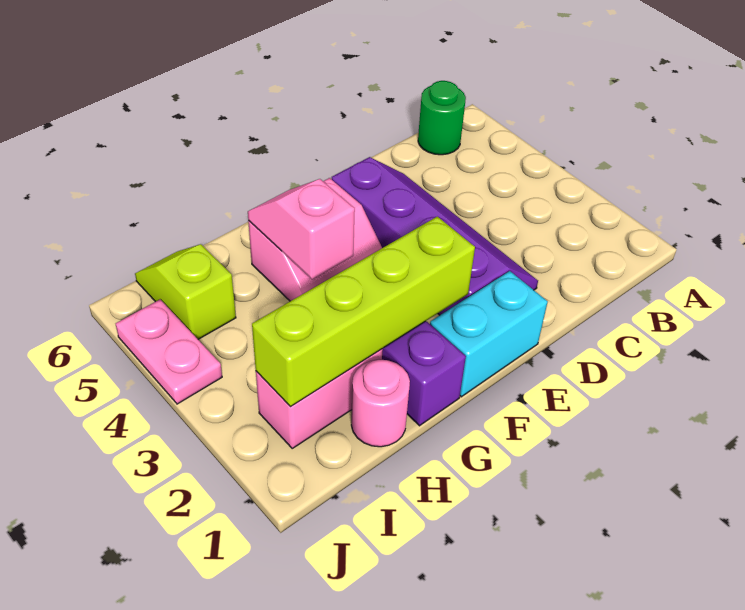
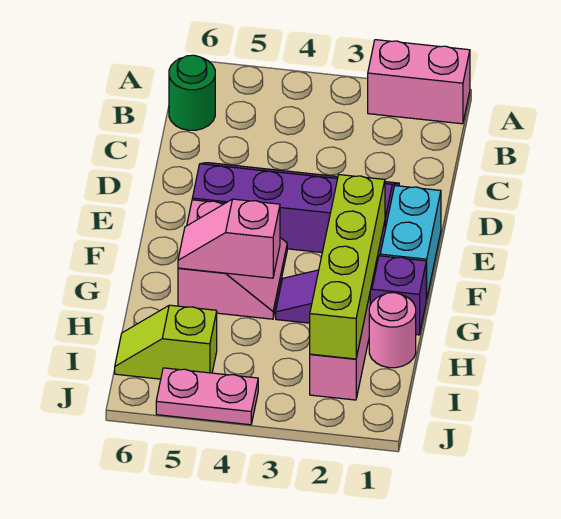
none -> pink brick A1:A2 level 1

